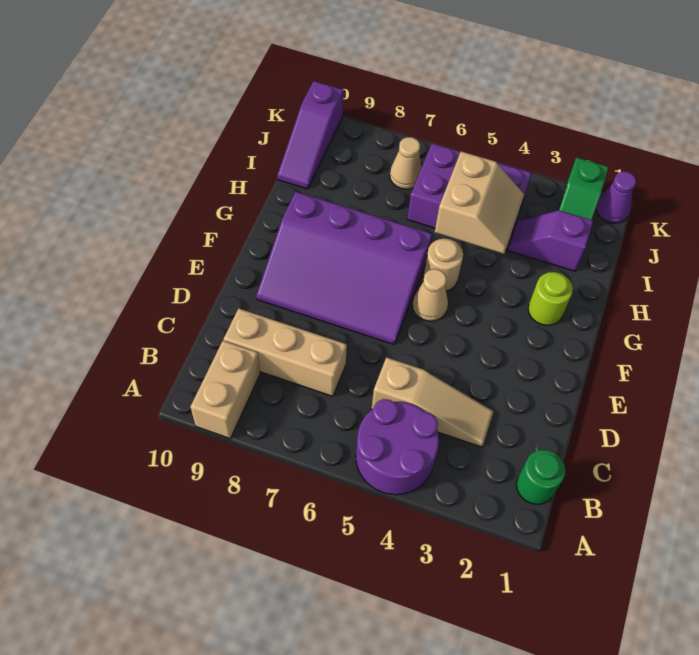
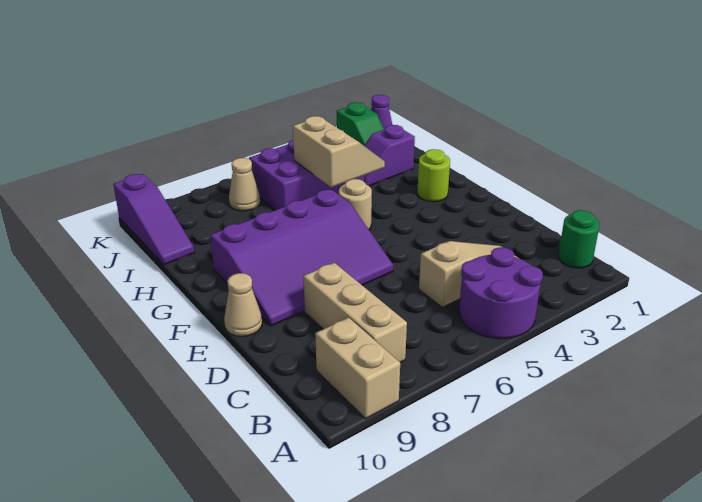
tan brick C7:C9 level 1 -> tan brick B8:D8 level 1
tan cone F5 level 1 -> tan cone E10 level 1

